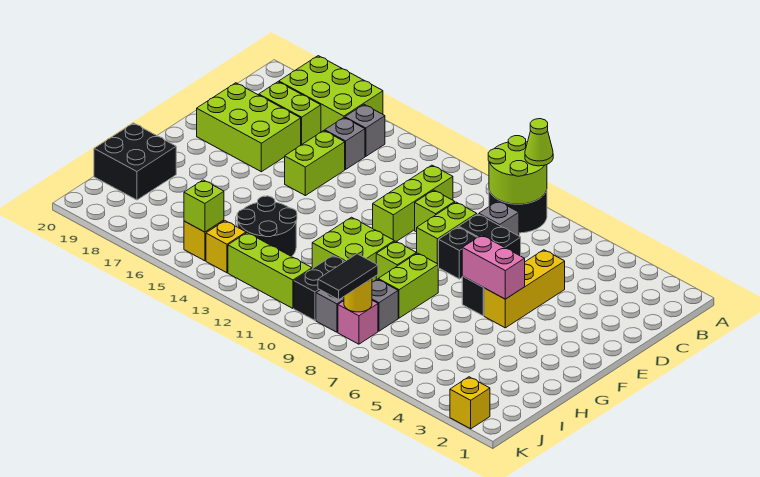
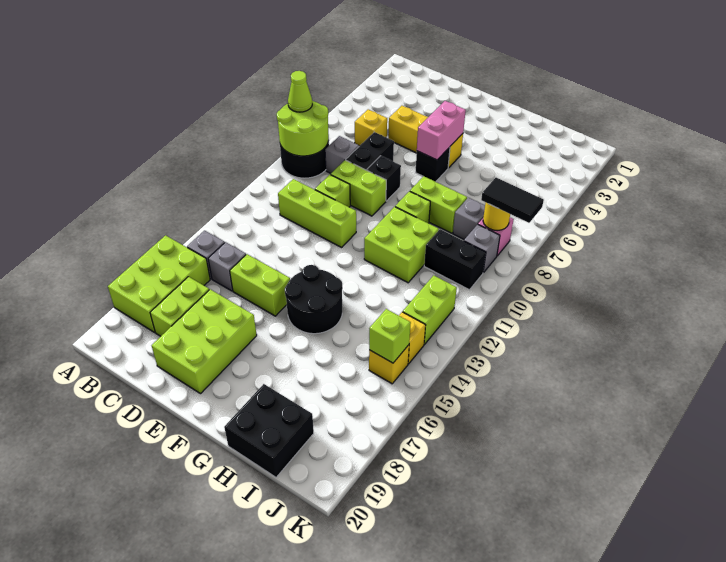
black round brick H13:I14 level 1 -> black round brick F14:G15 level 1
lime brick J11:J13 level 1 -> lime brick J12:J13 level 1
yellow brick K2 level 1 -> yellow brick C6 level 1

